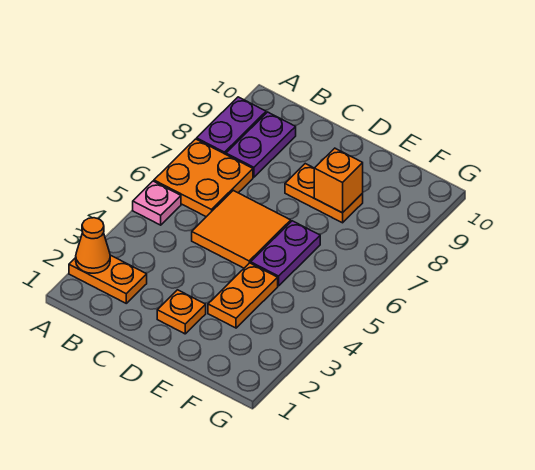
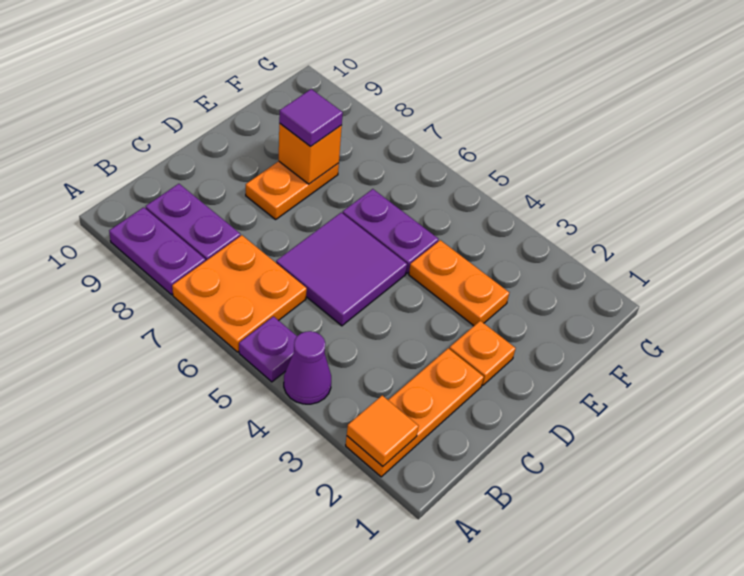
orange plate A2:B2 level 1 -> orange plate A2:C2 level 1
orange cone A2 level 2 -> orange tile A2 level 2
none -> purple cone A4 level 1
pink plate A5 level 1 -> purple plate A5 level 1
orange tile C5:D6 level 1 -> purple tile C5:D6 level 1
none -> purple tile E8 level 3

